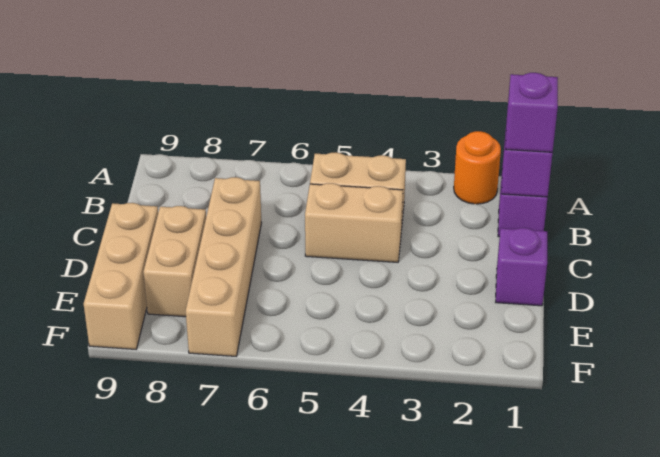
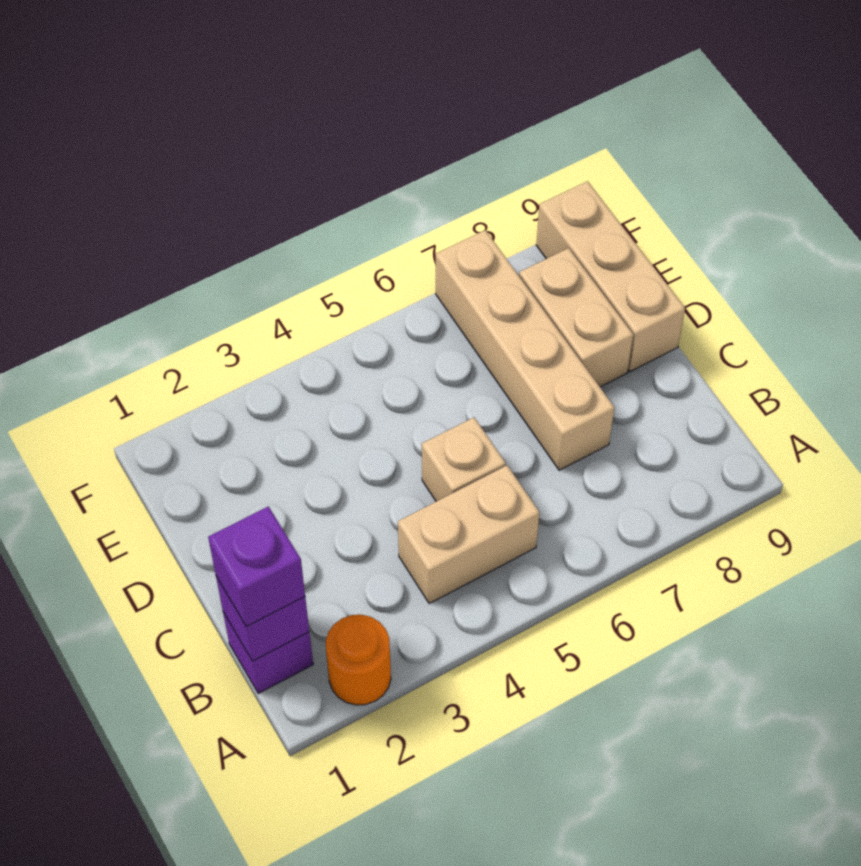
tan brick C4:C5 level 1 -> tan brick C5 level 1
purple brick D1 level 1 -> none

